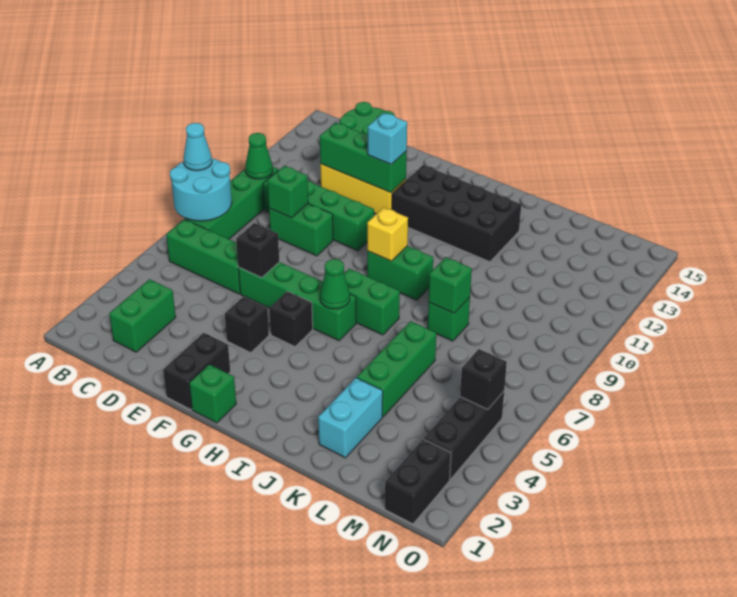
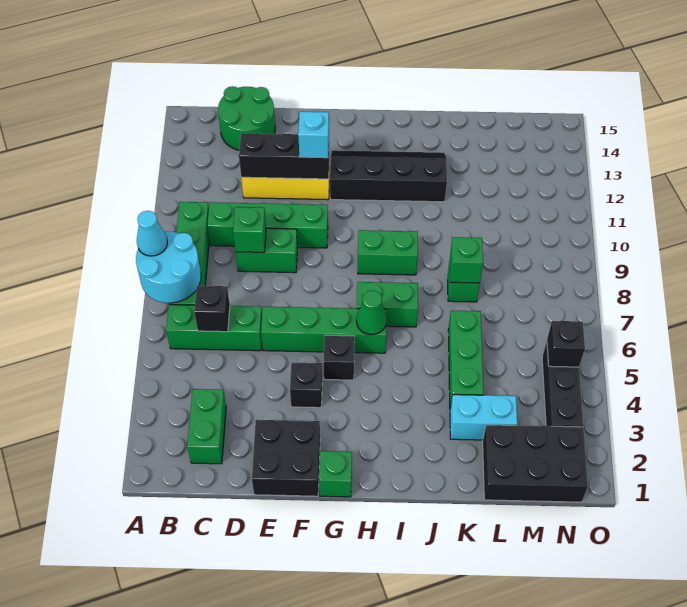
green cone B10 level 2 -> none
green brick D12:F12 level 2 -> black brick D12:F12 level 2
black brick E6 level 2 -> black brick C6 level 2
black brick F1:F2 level 1 -> black brick E1:F2 level 1
black brick G12:J13 level 1 -> black slope G12:J13 level 1 top 12
yellow brick H9 level 2 -> none
cyan brick K2:K3 level 1 -> cyan brick K3:L3 level 1
black brick N1:N2 level 1 -> black brick L1:N2 level 1

